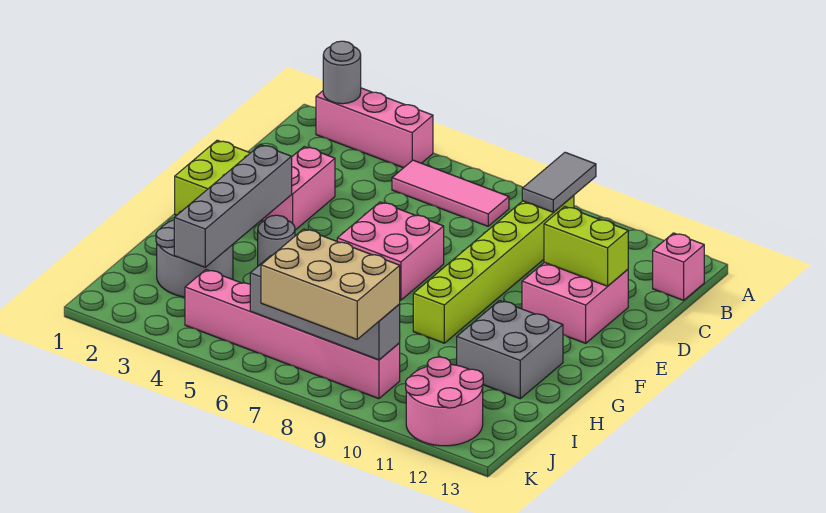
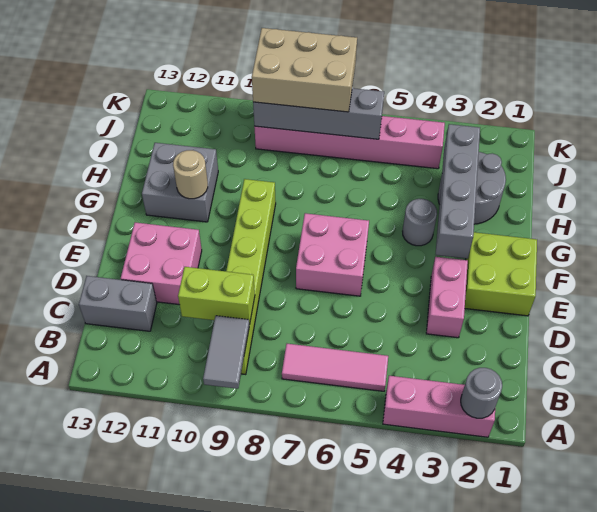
pink brick B13 level 1 -> none
none -> grey brick C12:C13 level 1
lime brick D11:D12 level 2 -> lime brick C9:C10 level 2
none -> tan round brick G11 level 2
pink round brick J11:K12 level 1 -> none

